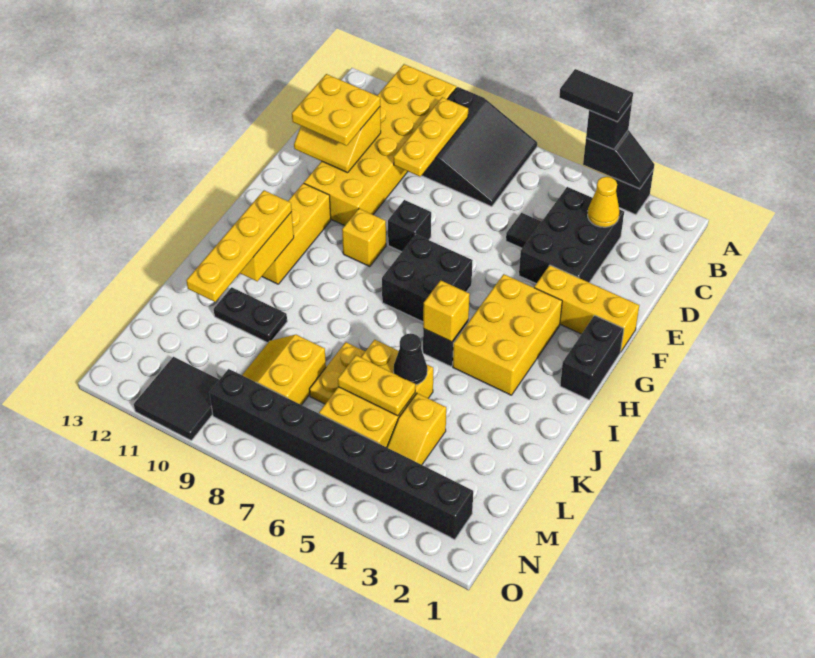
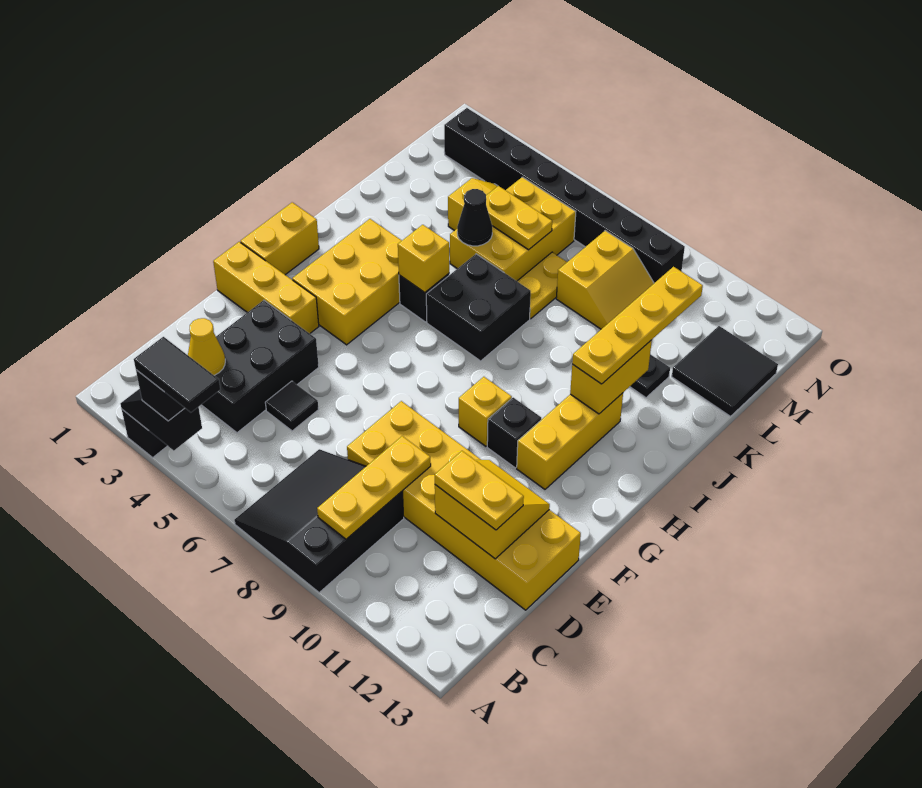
yellow brick A10:F11 level 1 -> yellow brick D8:E13 level 1
yellow plate D11:E12 level 3 -> yellow plate D11:D12 level 3
black brick F8 level 1 -> black brick G10 level 1
black brick G1:H1 level 1 -> yellow brick G1:H1 level 1
black brick G6:H7 level 1 -> black brick I6:J7 level 1
black tile N10:O11 level 1 -> black tile L12:M13 level 1

